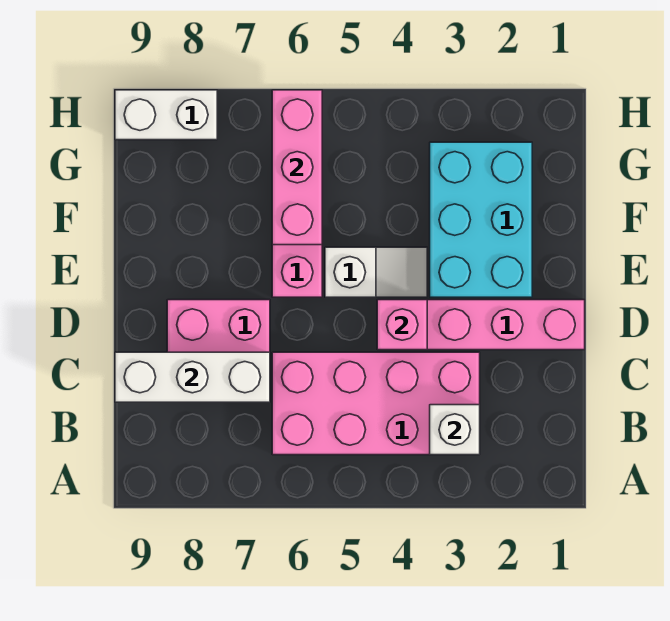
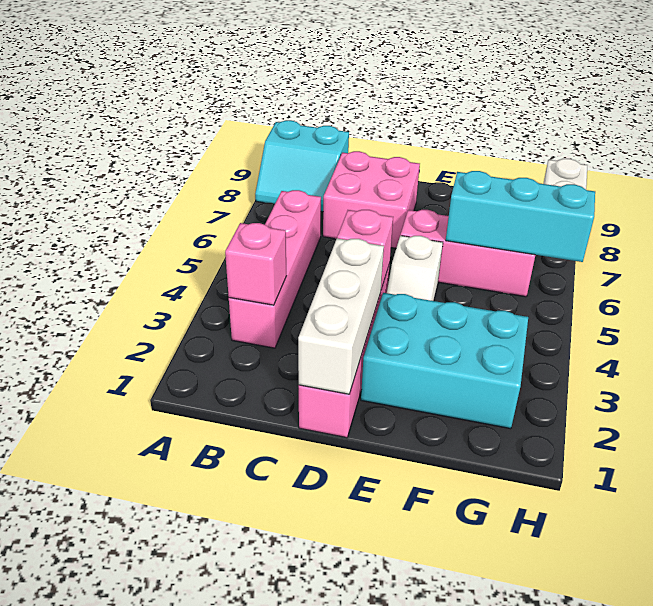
none -> cyan slope A8:B9 level 1 top 9
pink brick B3:C6 level 1 -> pink brick B3:B6 level 1
white brick B3 level 2 -> pink brick B3 level 2
white brick C7:C9 level 2 -> white brick D1:D3 level 2
pink brick F6:H6 level 2 -> cyan brick F6:H6 level 2

